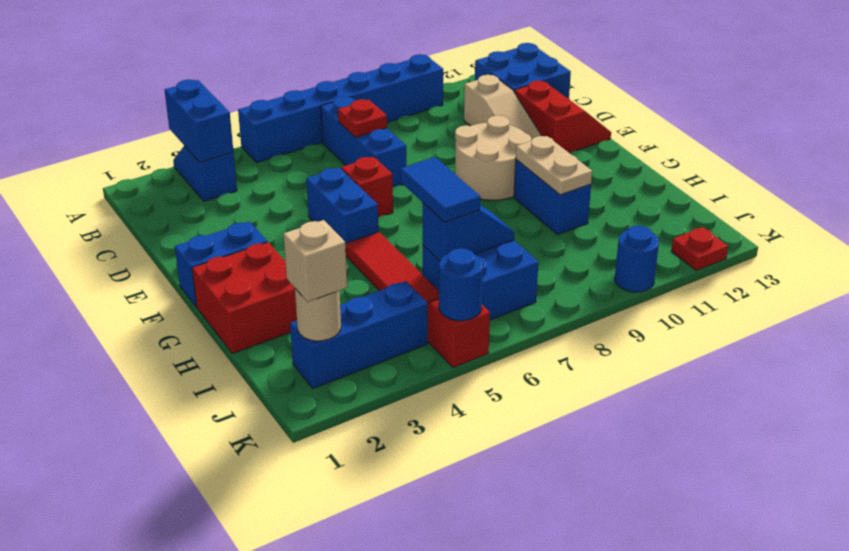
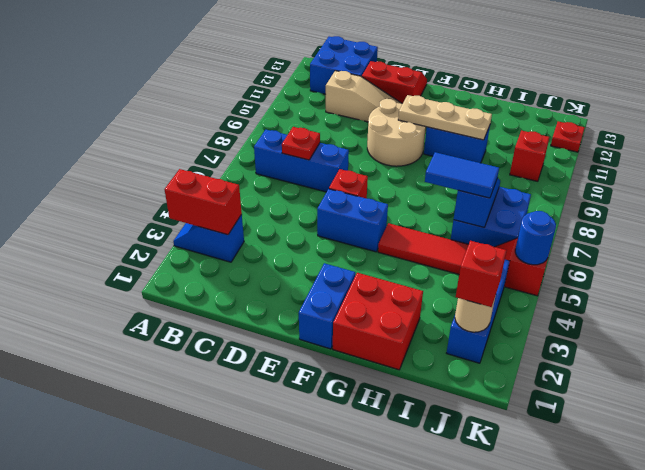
blue brick A3:B3 level 2 -> red brick A3:B3 level 2
blue brick A5:A10 level 1 -> none
tan plate G10:H10 level 2 -> tan plate F10:H10 level 2
tan brick J2 level 3 -> red brick J2 level 3
none -> red brick J10 level 1
blue round brick K10 level 1 -> none

